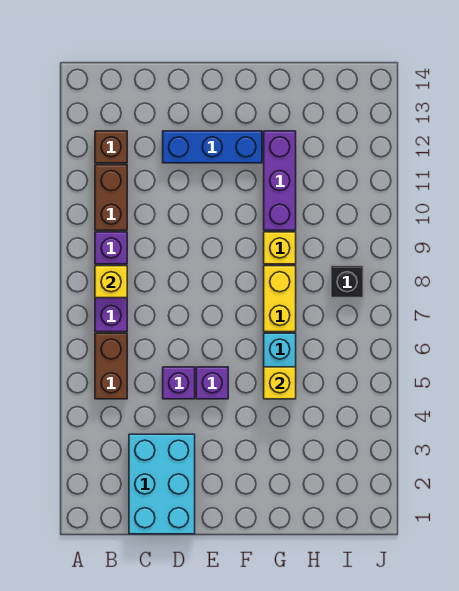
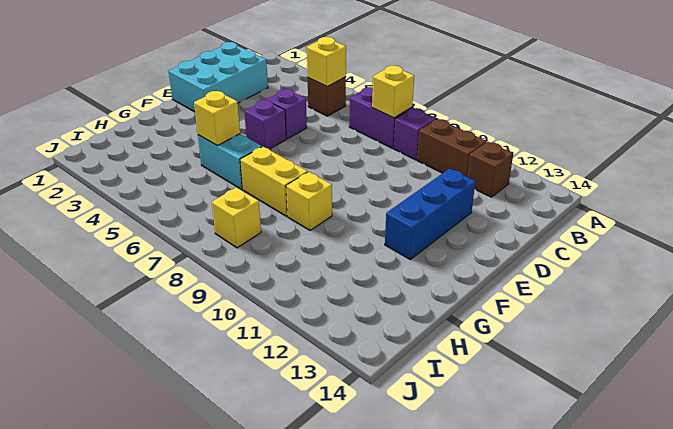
brown brick B5:B6 level 1 -> brown brick B5 level 1
none -> yellow brick B5 level 2
cyan brick C1:D3 level 1 -> cyan brick C1:E2 level 1
purple brick G10:G12 level 1 -> none
black brick I8 level 1 -> yellow brick I8 level 1

